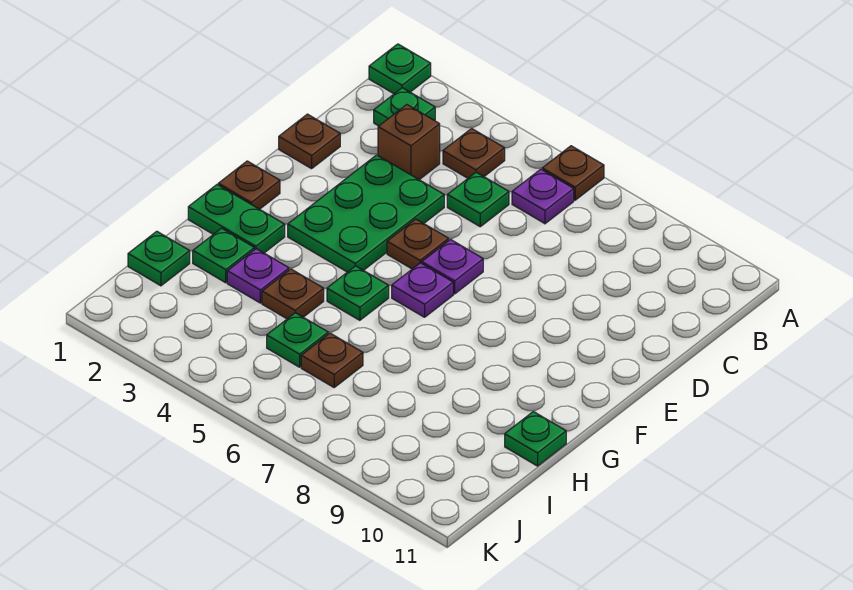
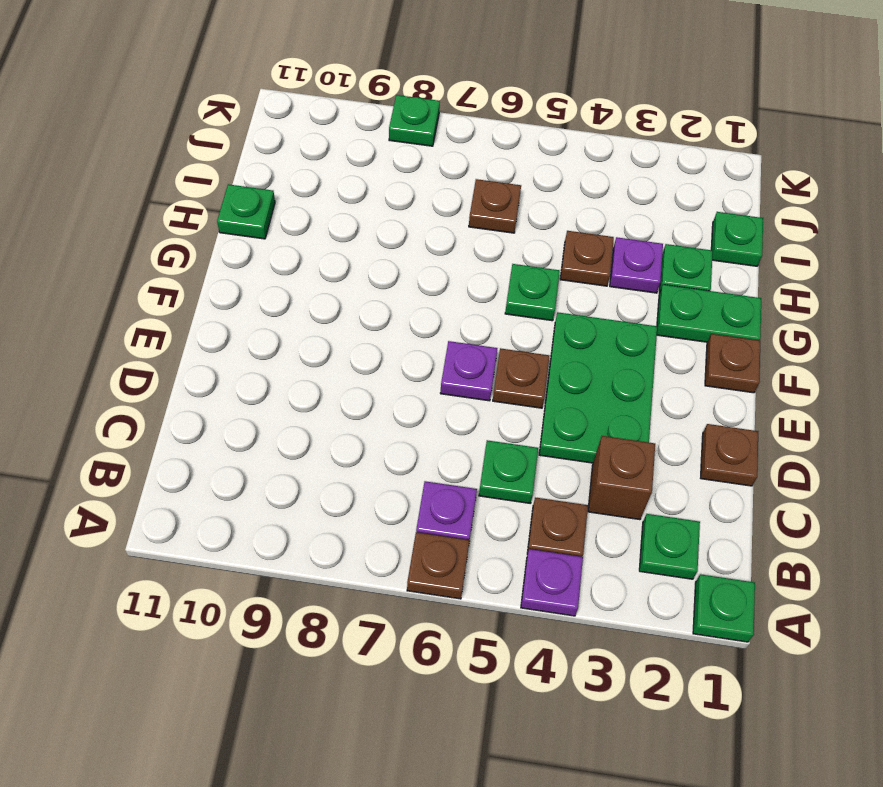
purple plate F6 level 1 -> purple plate A4 level 1
green plate I5 level 1 -> green plate K8 level 1

